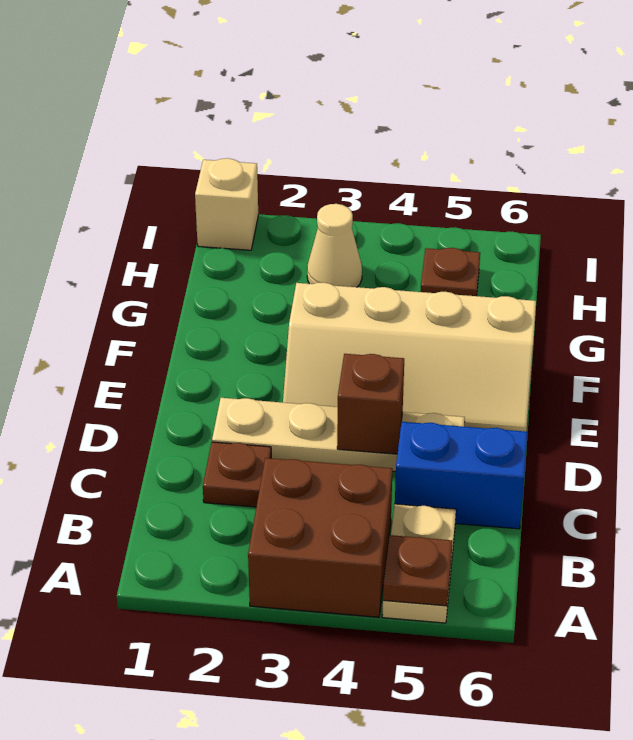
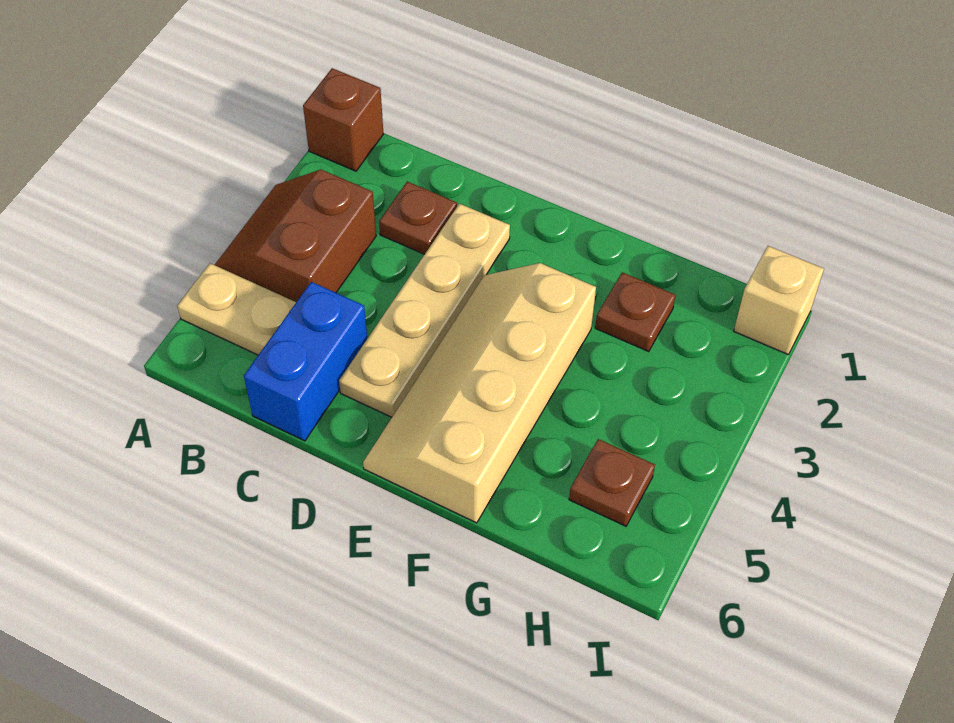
brown brick A3:B4 level 1 -> brown slope A3:B4 level 1 top B
brown plate A5 level 2 -> brown plate G2 level 1
brown brick D4 level 2 -> brown brick A1 level 1
tan cone H3 level 1 -> none

